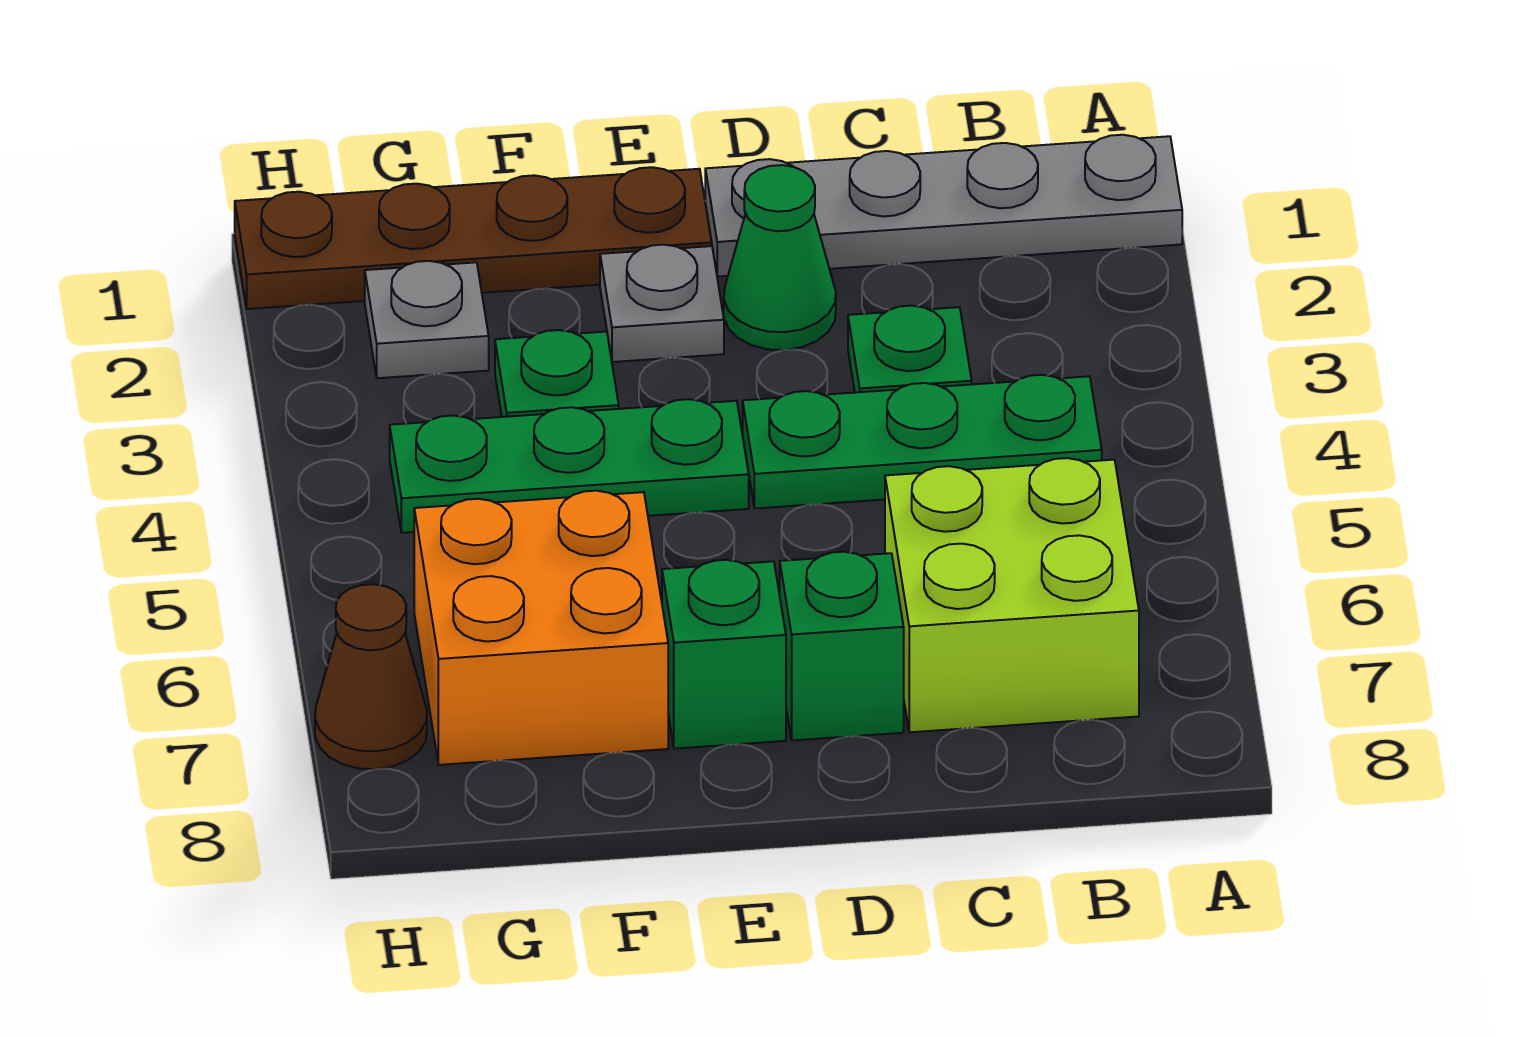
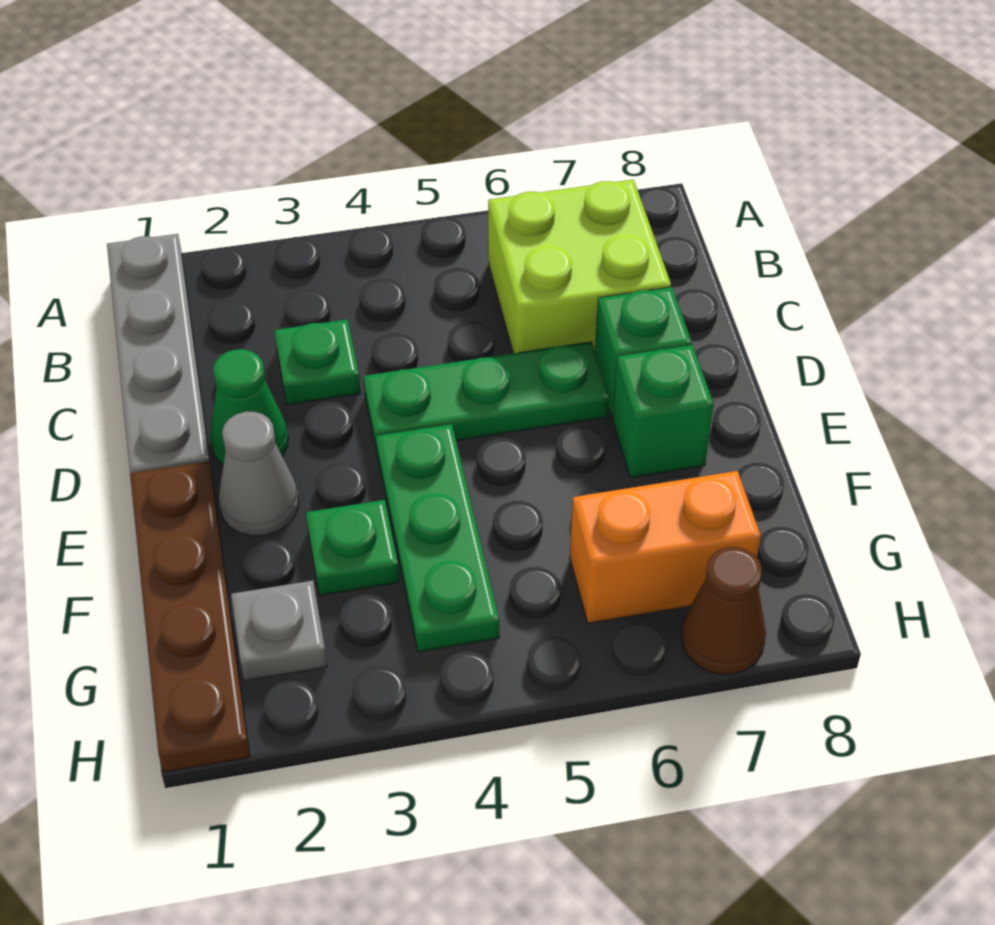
green plate B4:D4 level 1 -> green plate D4:D6 level 1
grey plate E2 level 1 -> grey cone E2 level 1
orange brick F6:G7 level 1 -> orange brick G6:G7 level 1

